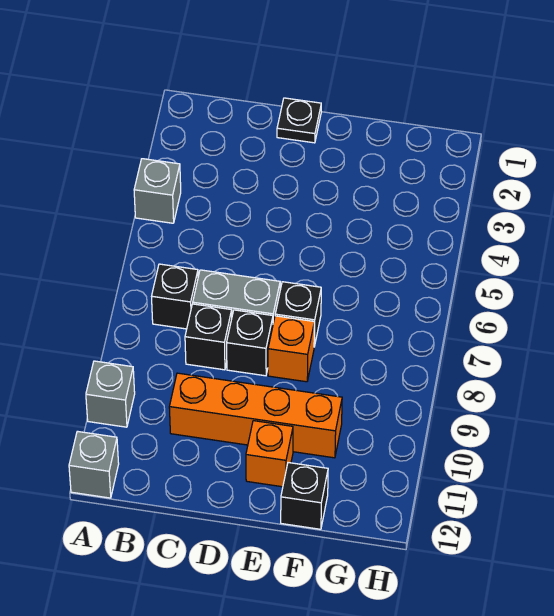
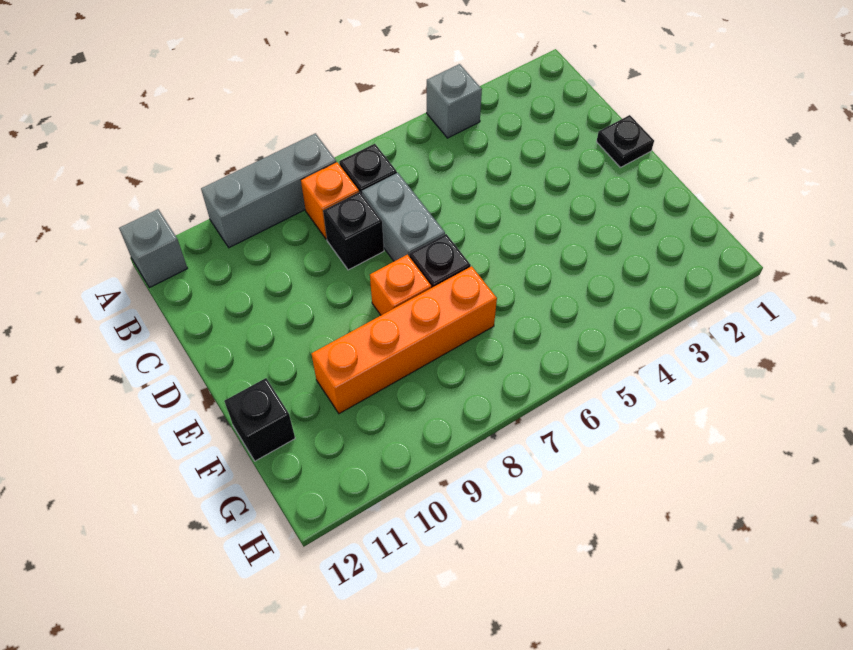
grey brick A10 level 1 -> grey brick A8:A10 level 1
orange brick C10:F10 level 1 -> orange brick F7:F10 level 1
black brick D8 level 1 -> none
orange brick E11 level 1 -> orange brick B8 level 1

